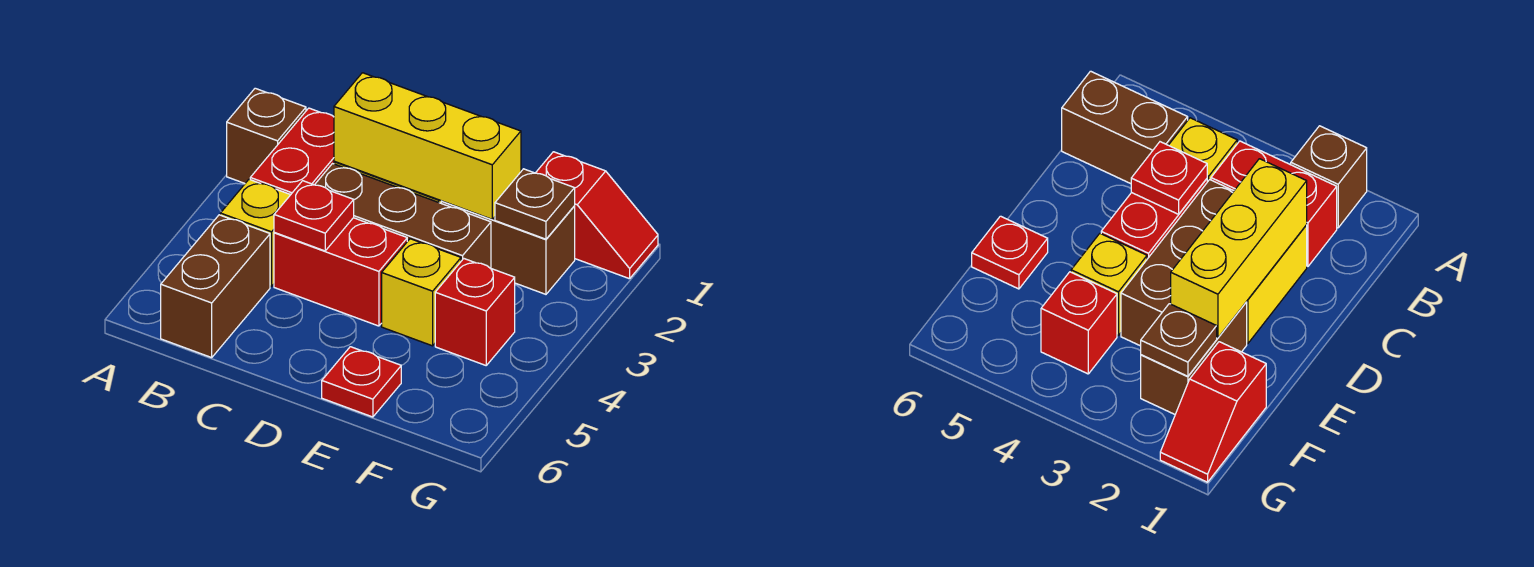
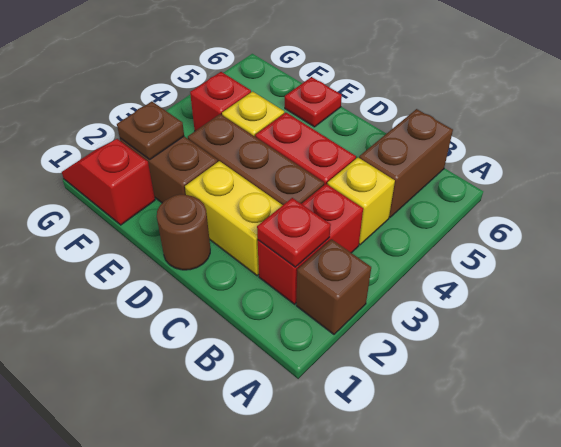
yellow brick C2:E2 level 2 -> none
red plate C4 level 2 -> red plate B2 level 2
none -> brown round brick D1 level 1

